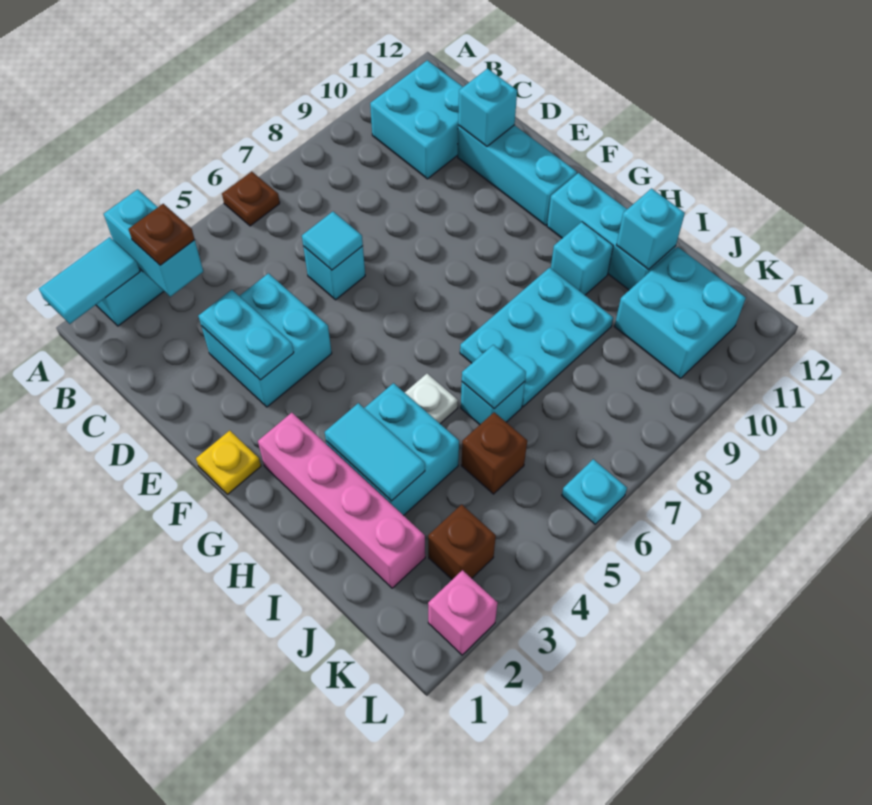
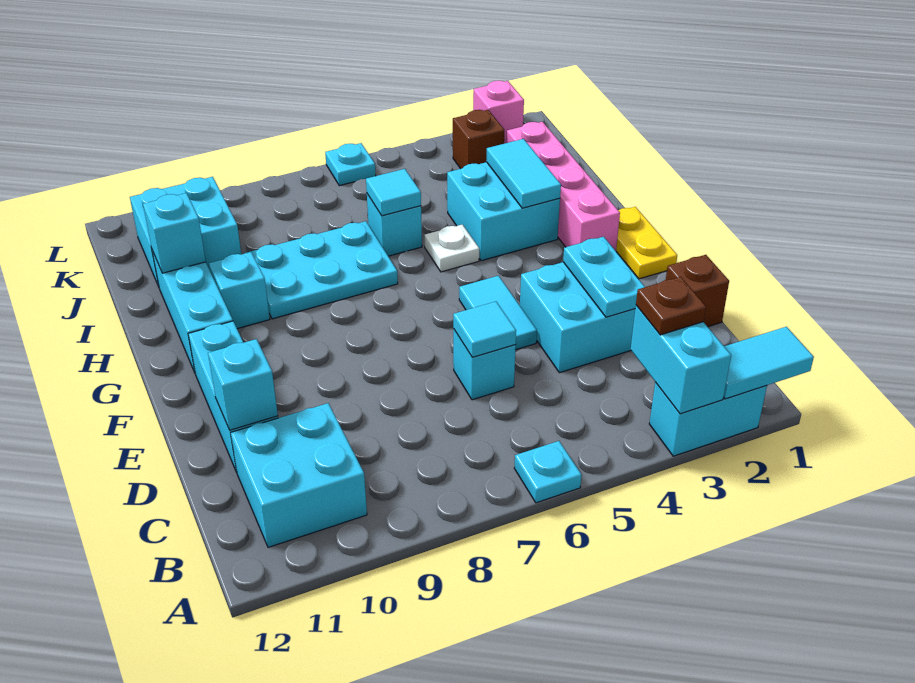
brown plate A6 level 1 -> cyan plate A6 level 1
none -> cyan tile E5:F5 level 1
yellow plate F1 level 1 -> yellow plate F1:G1 level 1
brown brick J5 level 1 -> brown brick D1 level 1

